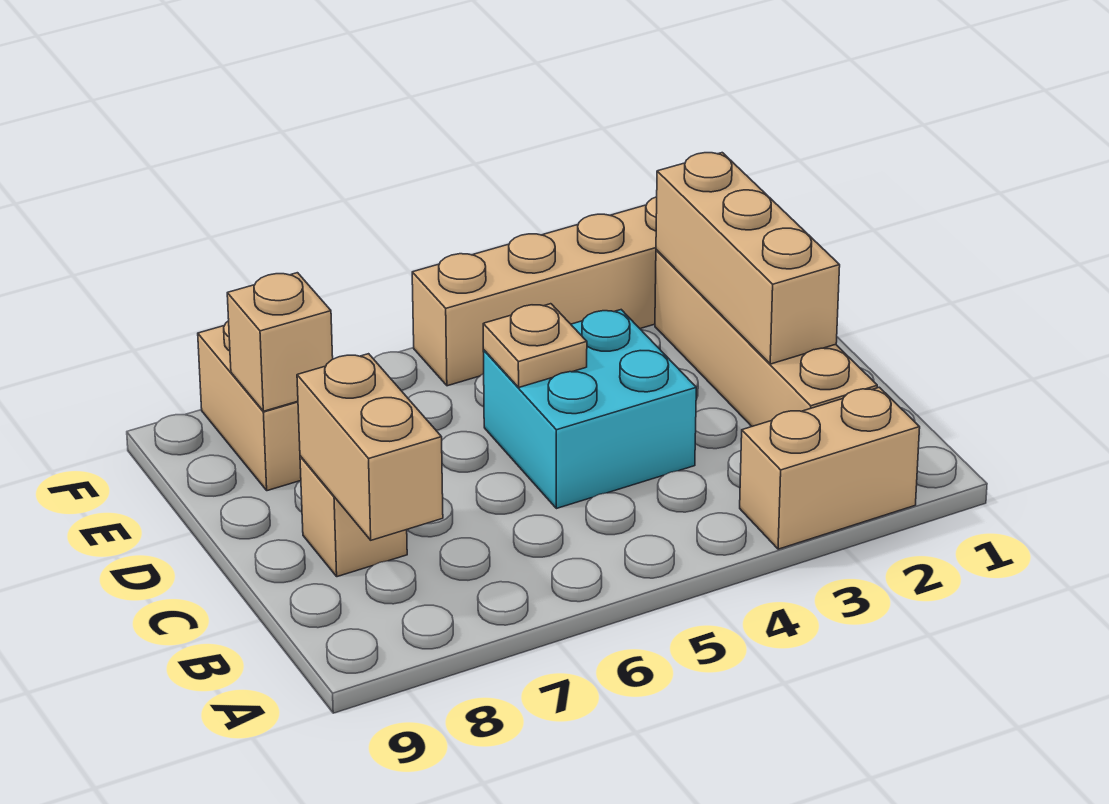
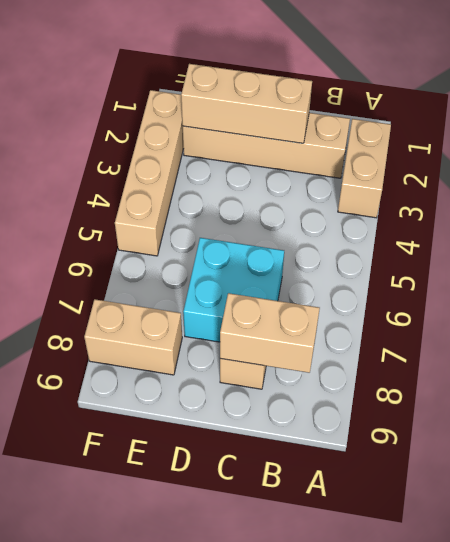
cyan brick C4:D5 level 1 -> cyan brick C6:D7 level 1
tan plate D5 level 2 -> none
tan brick E8 level 2 -> none

